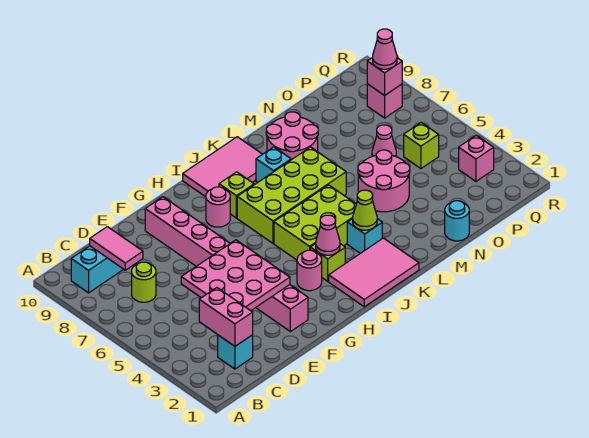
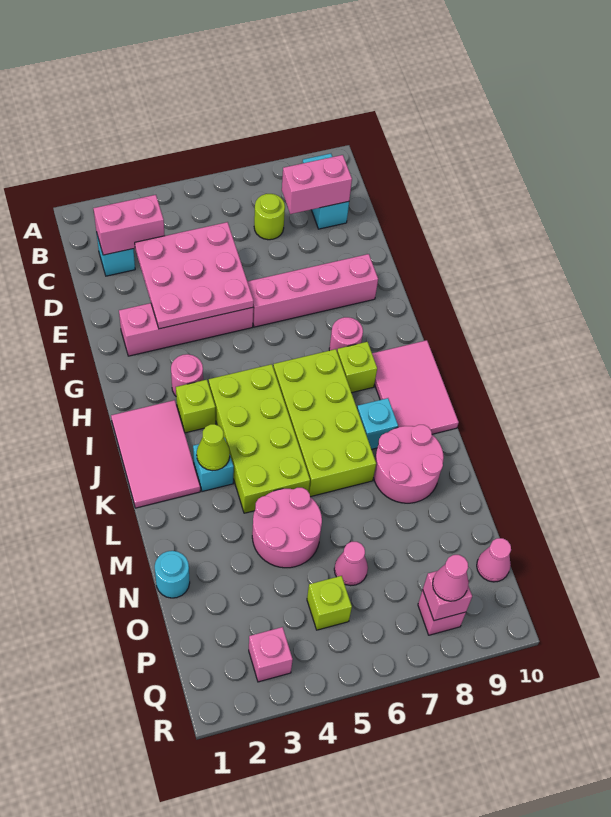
pink tile C8:C9 level 2 -> pink brick C8:C9 level 2
pink cone I3 level 2 -> pink cone P10 level 1
lime brick I4:K5 level 1 -> lime brick I4:L5 level 1

